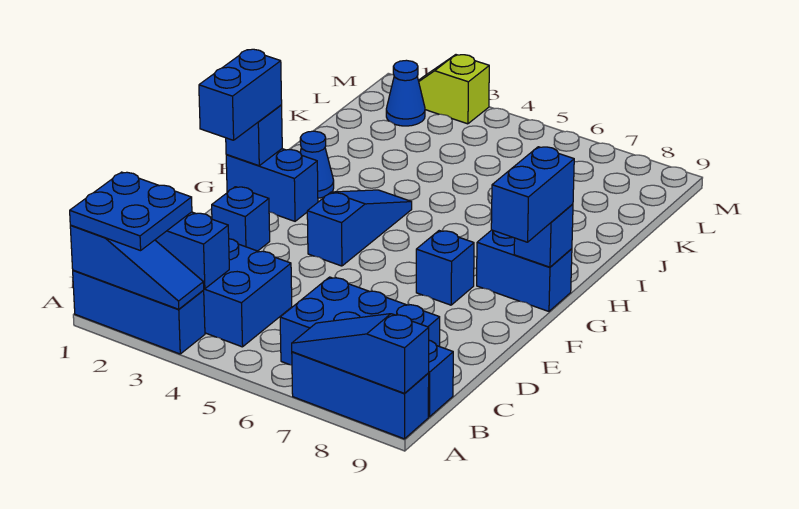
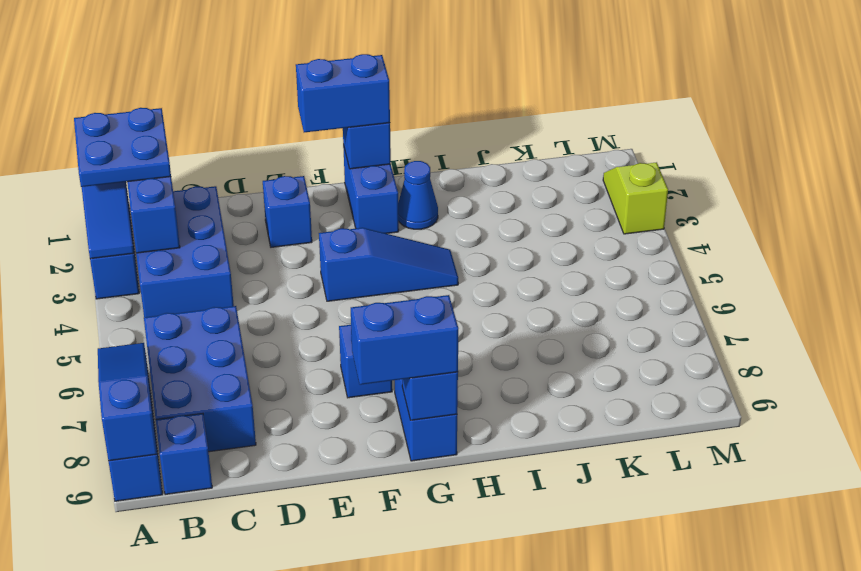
blue cone L2 level 1 -> none

